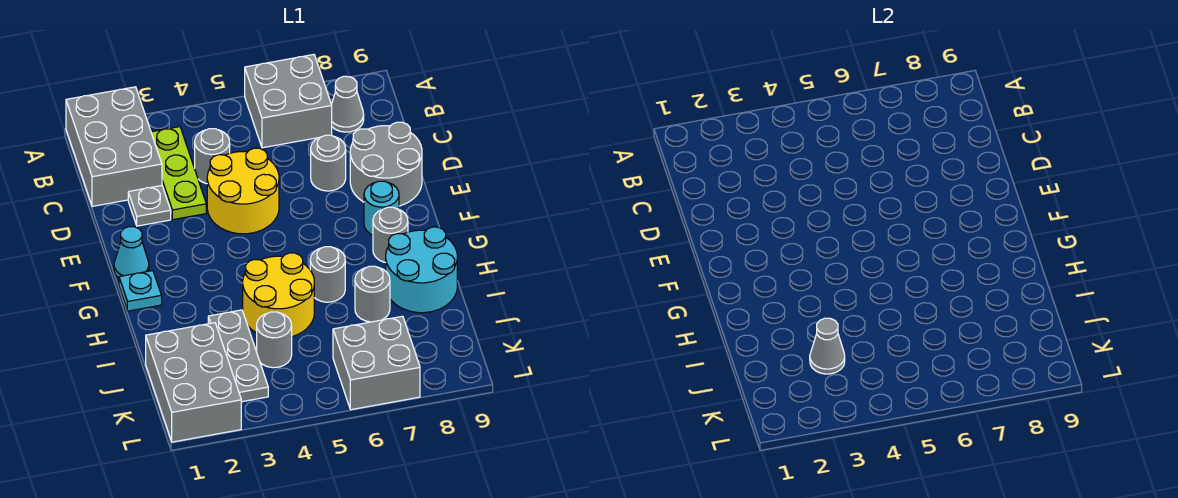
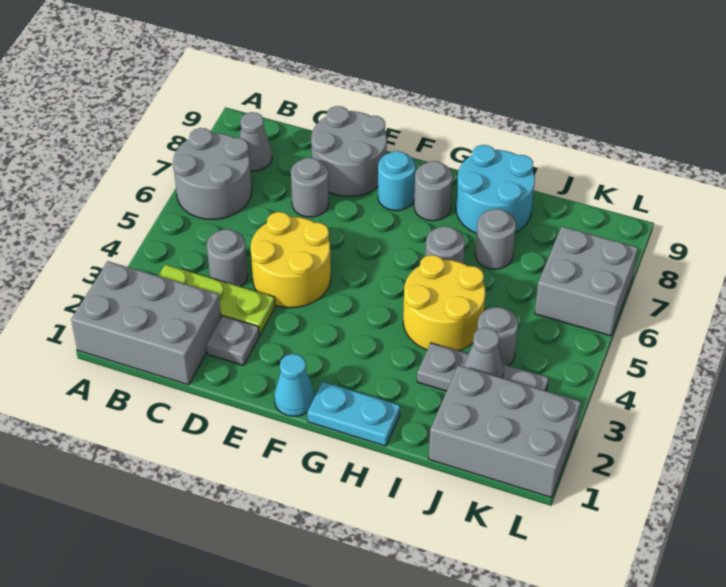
grey brick A6:B7 level 1 -> grey round brick A6:B7 level 1
cyan plate G1 level 1 -> cyan plate G1:H1 level 1

